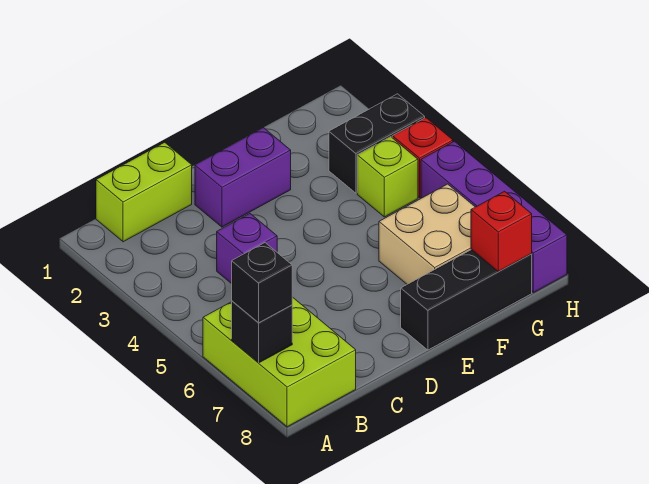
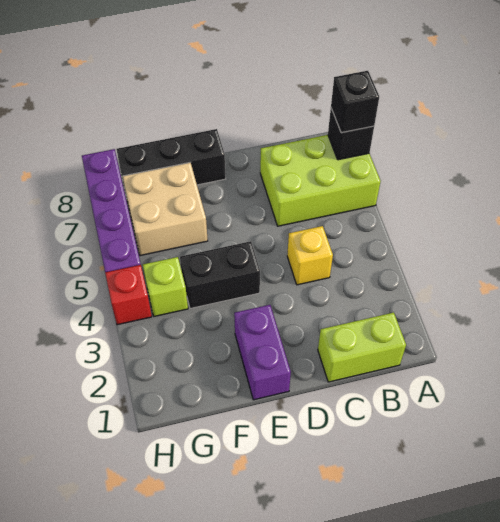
lime brick A6:B8 level 1 -> lime brick A6:C7 level 1
purple brick C4 level 1 -> yellow brick C4 level 1
purple brick D2:E2 level 1 -> purple brick E1:E2 level 1
black brick G3:H3 level 1 -> black brick E4:F4 level 1
red brick G8 level 2 -> none

